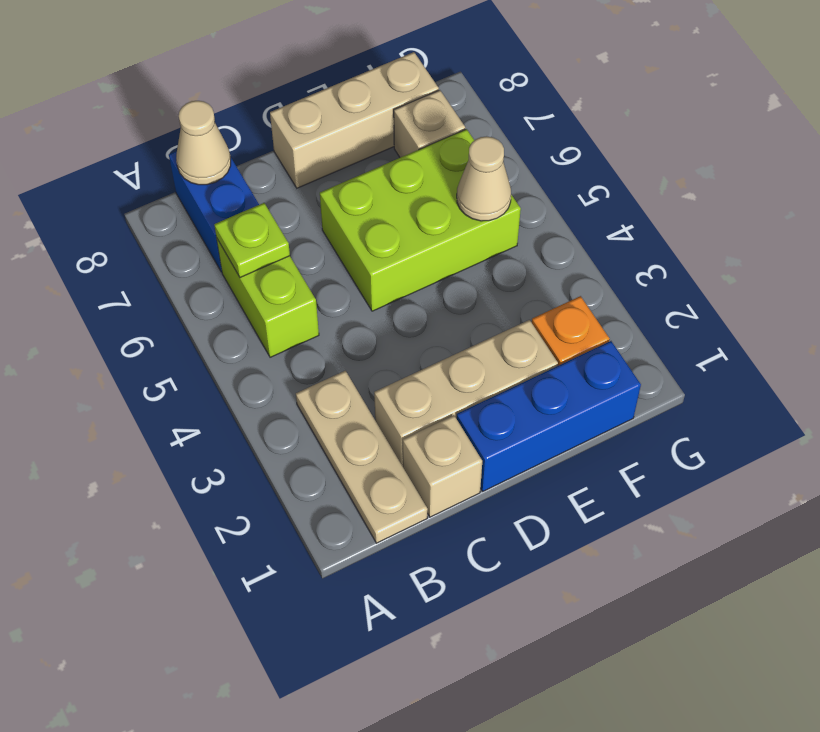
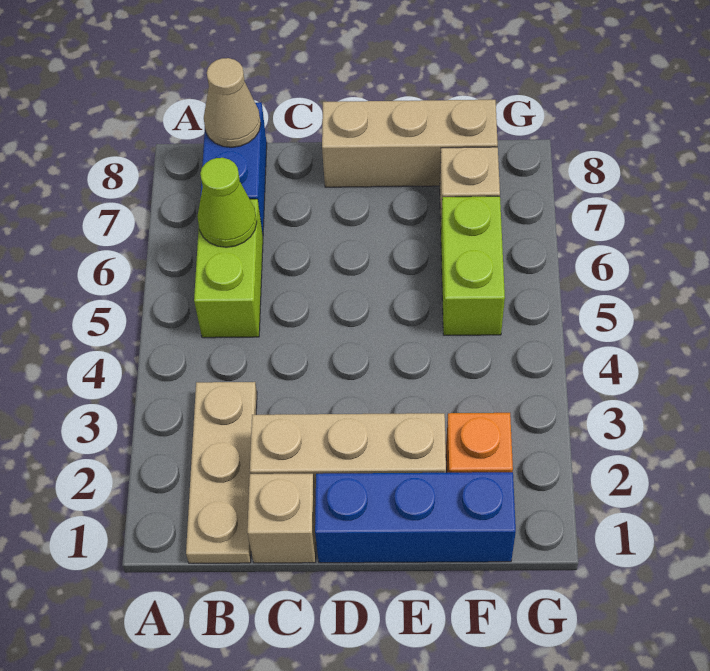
lime plate B6 level 2 -> lime cone B6 level 2
lime brick D5:F6 level 1 -> lime brick F5:F6 level 1
tan cone F5 level 2 -> none

